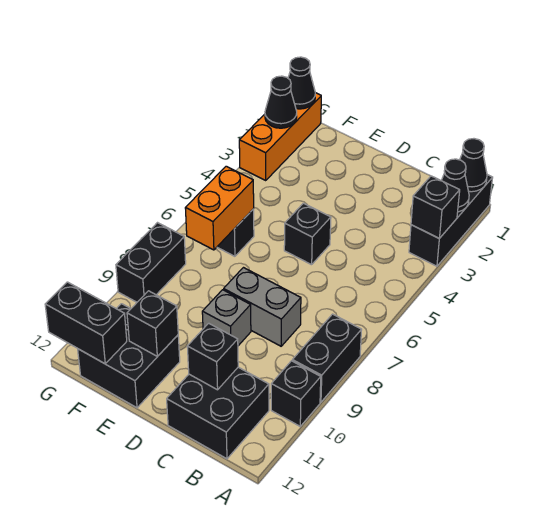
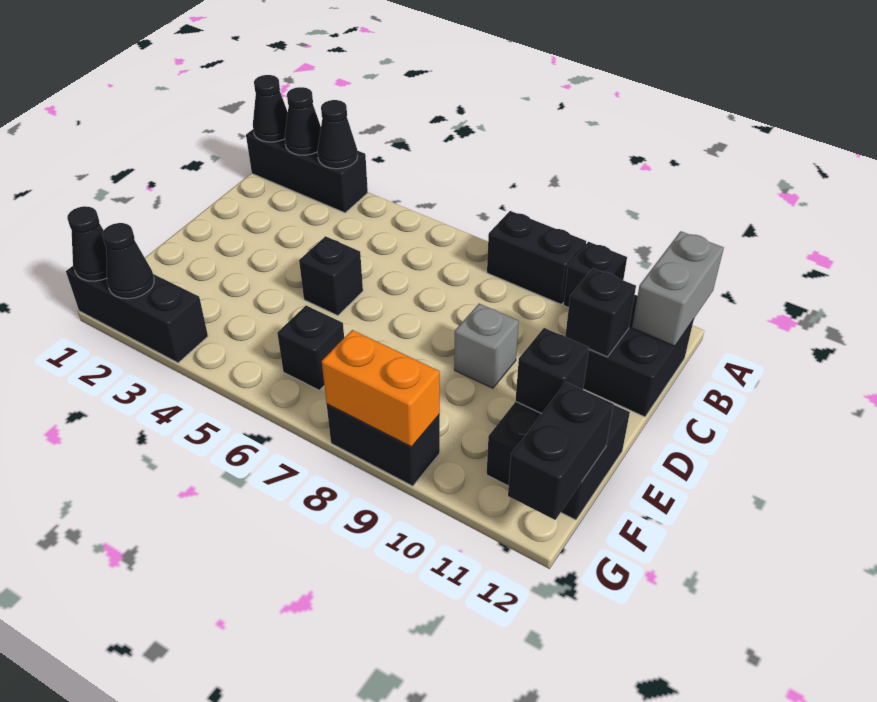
black brick A3 level 2 -> black cone A3 level 2
grey brick C8:D8 level 1 -> grey brick A12:B12 level 2
orange brick F6:F7 level 2 -> orange brick G8:G9 level 2
orange brick G1:G3 level 1 -> black brick G1:G3 level 1

